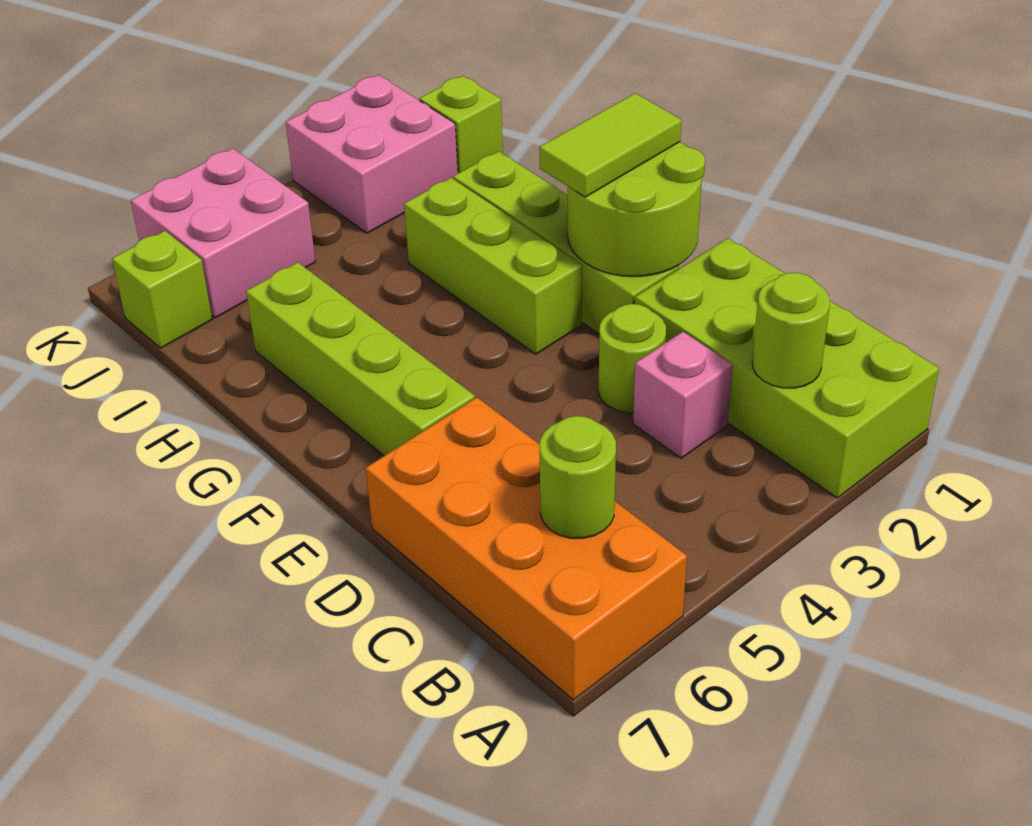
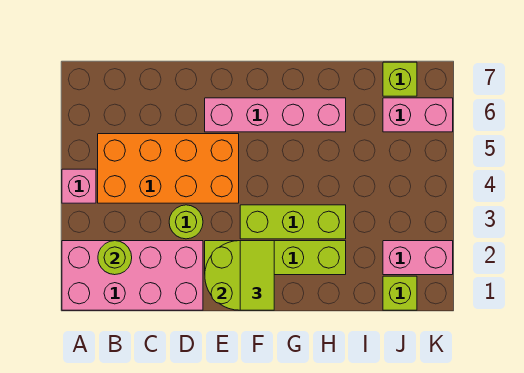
lime brick A1:D2 level 1 -> pink brick A1:D2 level 1
orange brick A6:D7 level 1 -> orange brick B4:E5 level 1
lime round brick B6 level 2 -> none
pink brick C3 level 1 -> pink brick A4 level 1
lime brick E6:H6 level 1 -> pink brick E6:H6 level 1
pink brick J2:K3 level 1 -> pink brick J2:K2 level 1
pink brick J5:K6 level 1 -> pink brick J6:K6 level 1

